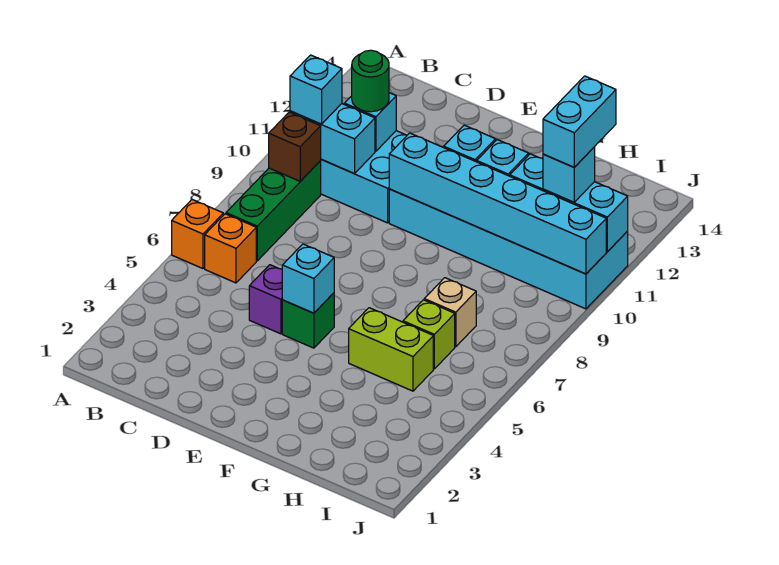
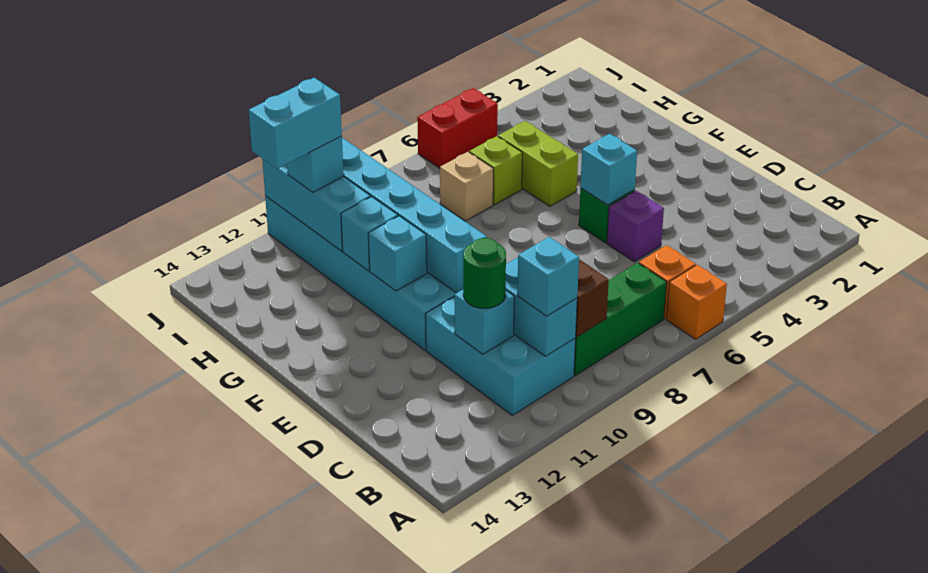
none -> red brick J5:J6 level 1

